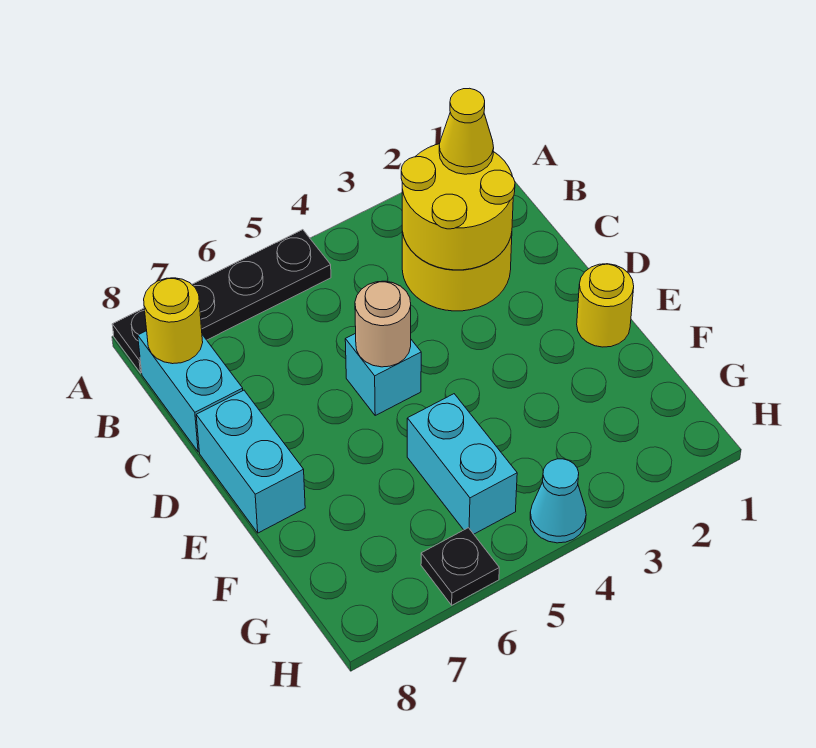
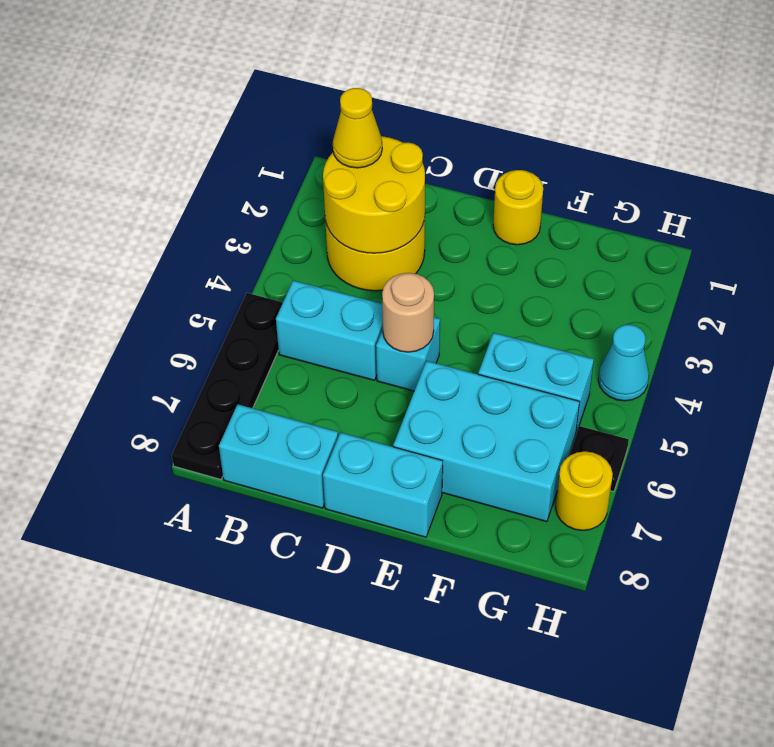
none -> cyan brick B5:C5 level 1
yellow round brick B8 level 2 -> yellow round brick H7 level 1
none -> cyan brick E6:G7 level 1

